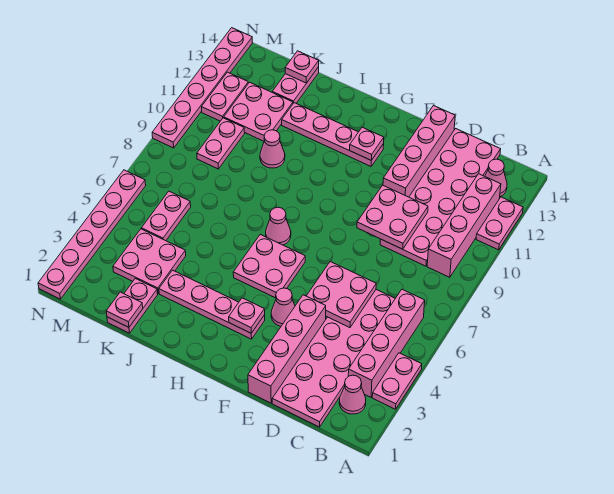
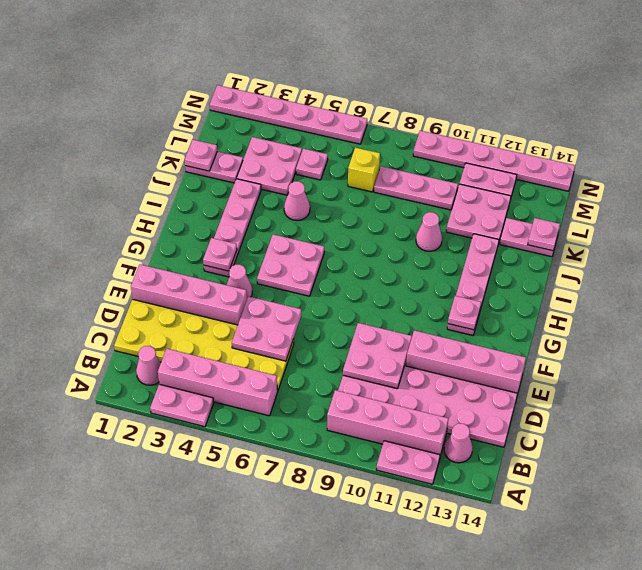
pink plate C1:D6 level 1 -> yellow plate C1:D6 level 1
pink cone H7 level 1 -> pink cone J5 level 1
pink plate L5:L6 level 1 -> pink plate L5 level 1
none -> yellow brick L7 level 1
pink plate L9:L10 level 1 -> pink plate L8:L10 level 1

